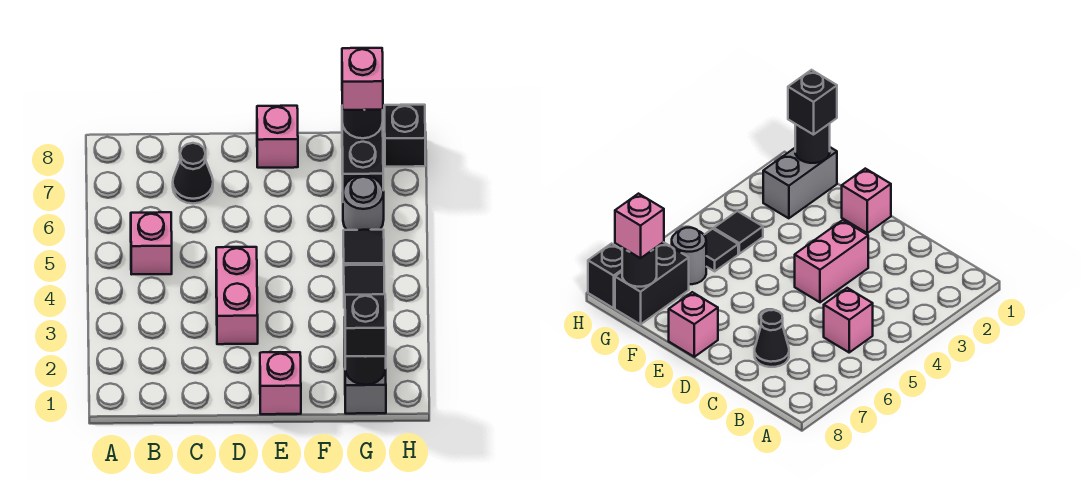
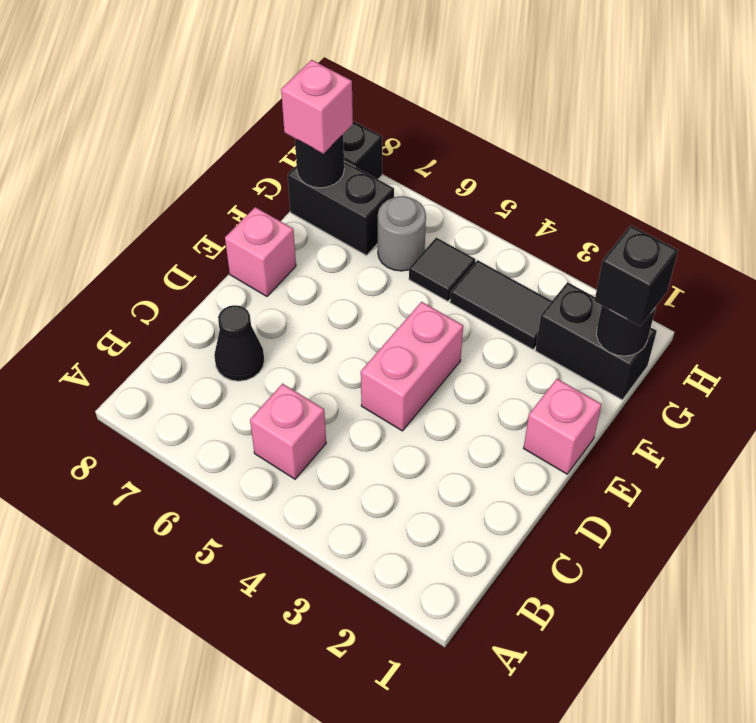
pink brick D3:D4 level 1 -> pink brick D4:E4 level 1
grey brick G1:G2 level 1 -> black brick G1:G2 level 1
black tile G4 level 1 -> black tile G3:G4 level 1

